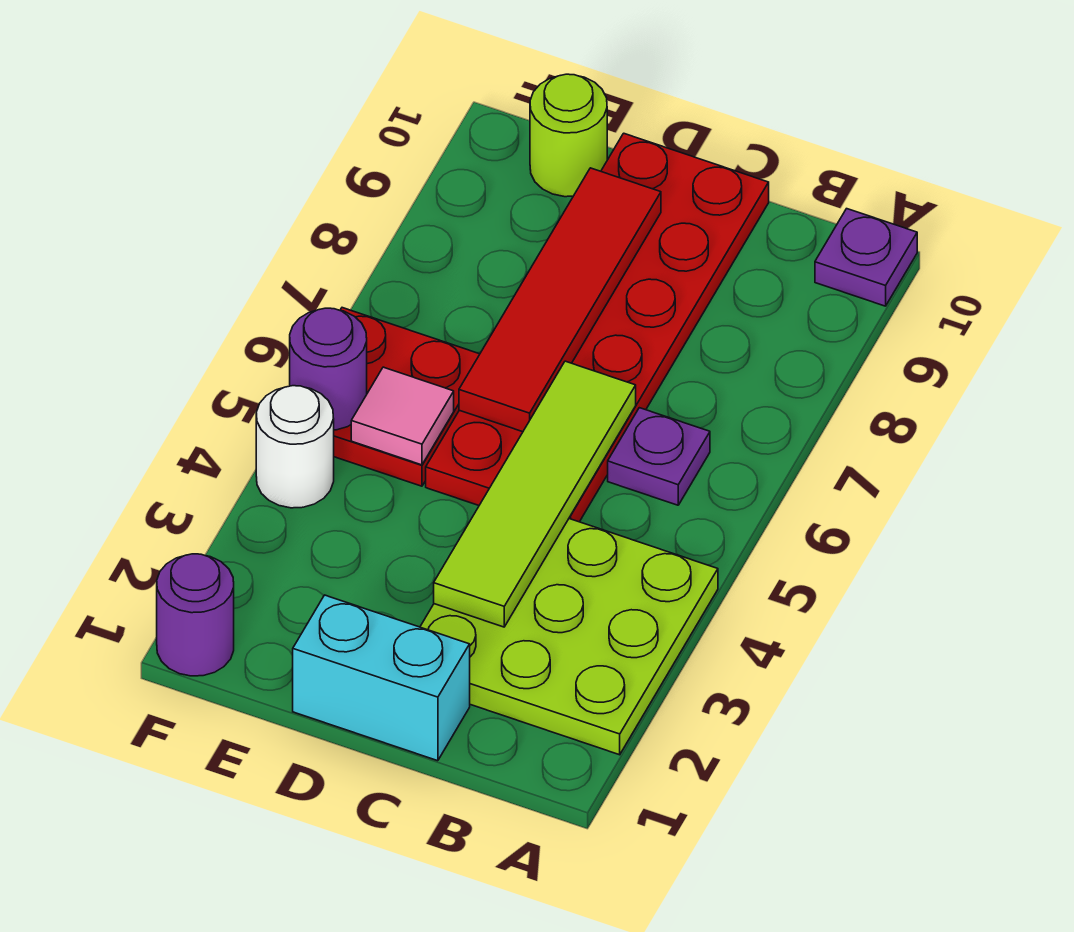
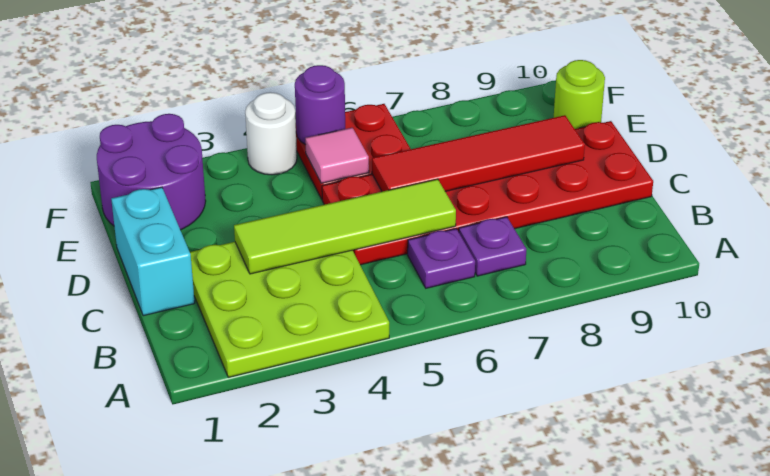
purple plate A10 level 1 -> purple plate B7 level 1
purple round brick F1 level 1 -> purple round brick E1:F2 level 1

